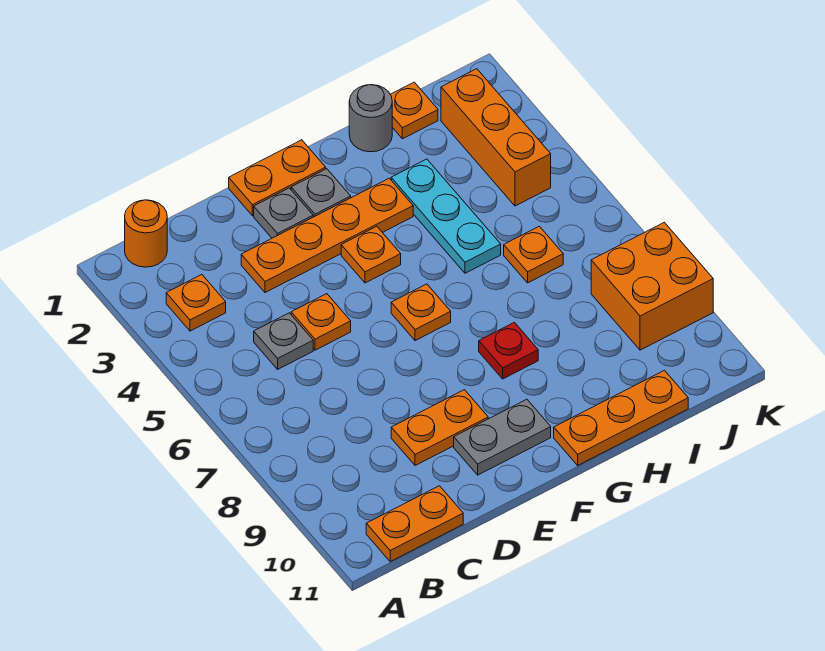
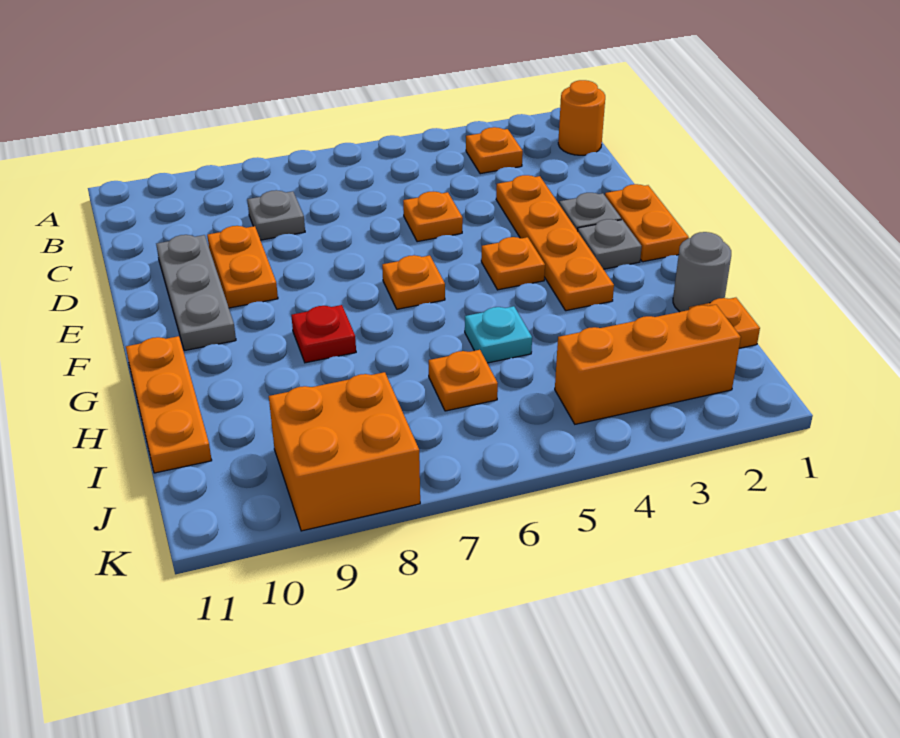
orange plate B11:C11 level 1 -> none
grey plate C5 level 1 -> grey plate C8 level 1
grey plate E10:F10 level 1 -> grey plate D10:F10 level 1
cyan plate H3:H5 level 1 -> cyan plate H5 level 1

